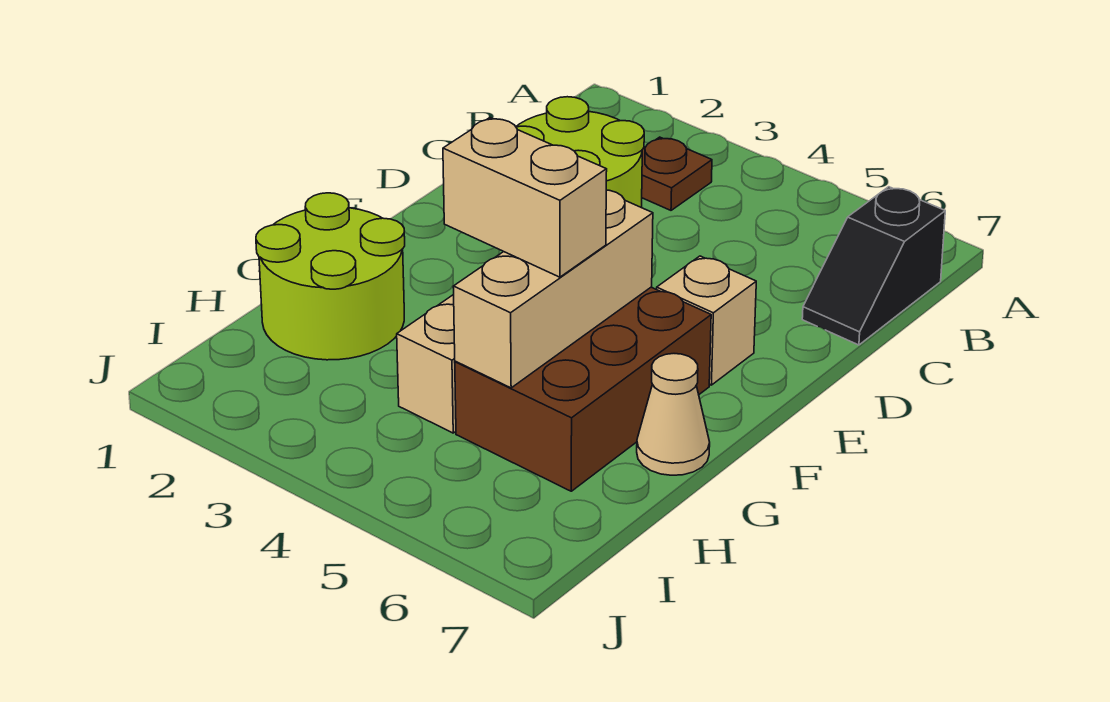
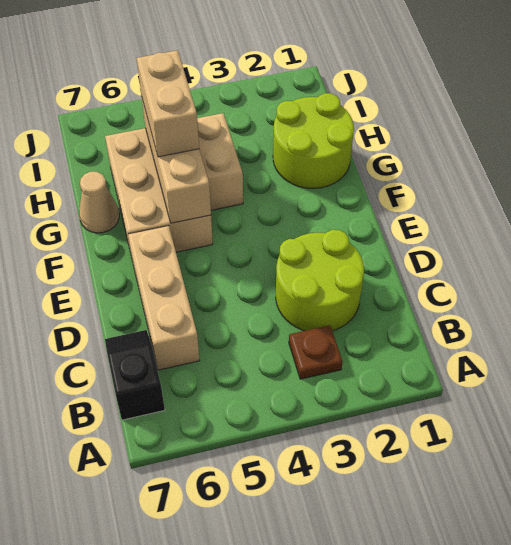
tan brick E6 level 1 -> tan brick C6:E6 level 1
brown brick F5:H6 level 1 -> tan brick F5:H6 level 1
tan brick G4:G5 level 3 -> tan brick G5:H5 level 3

